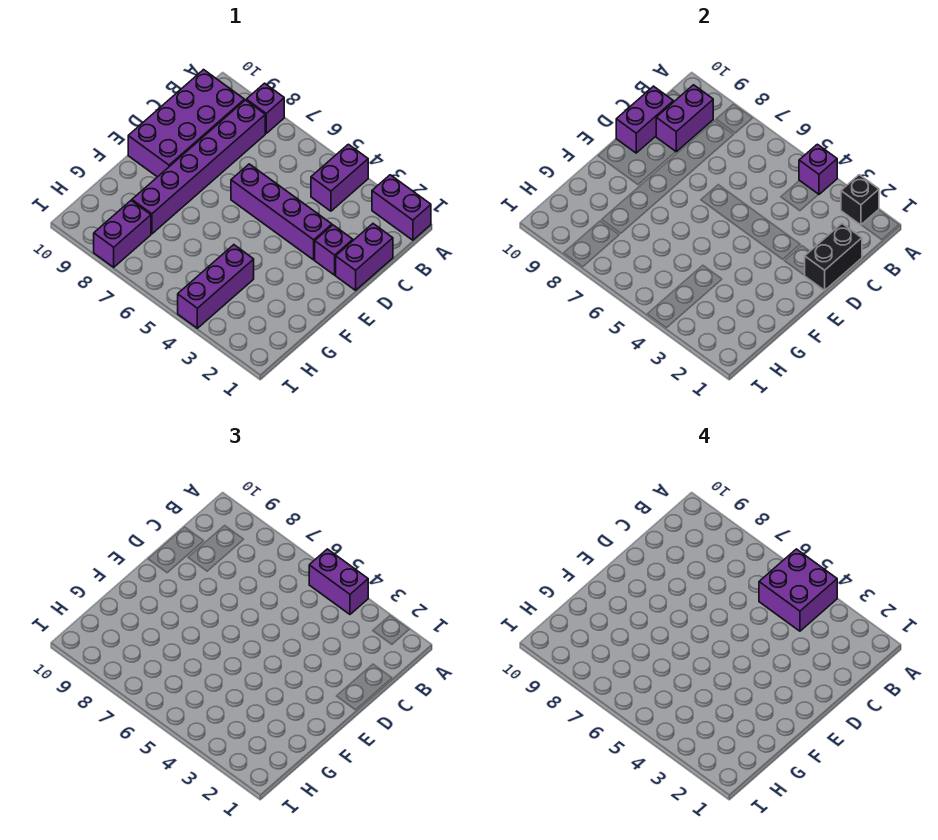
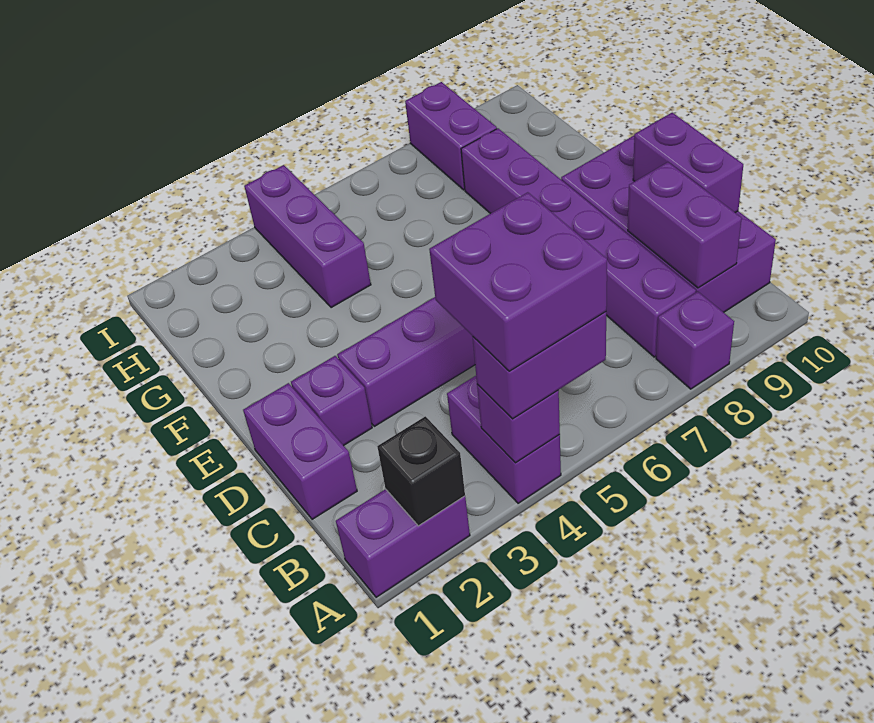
black brick C1:D1 level 2 -> none

